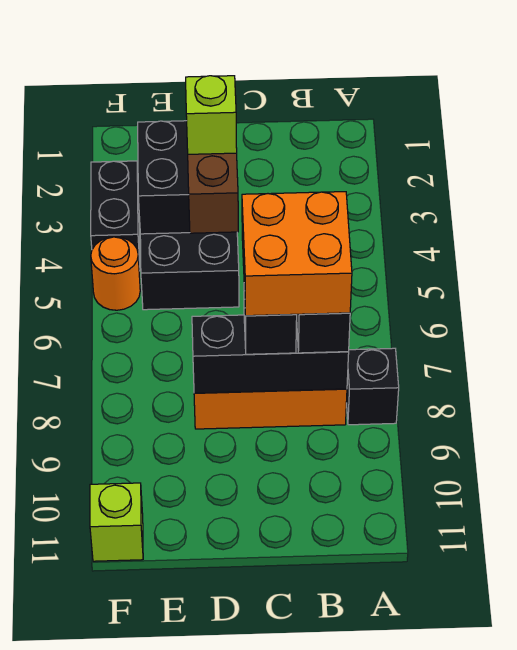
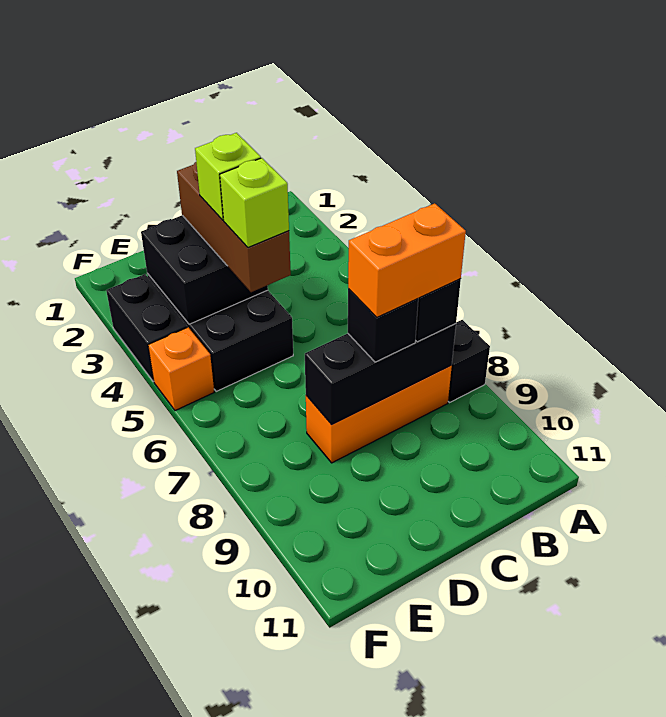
orange brick B7:C8 level 4 -> orange brick B8:C8 level 4
orange round brick F5 level 1 -> orange brick F5 level 1
lime brick F11 level 1 -> lime brick D5 level 4

